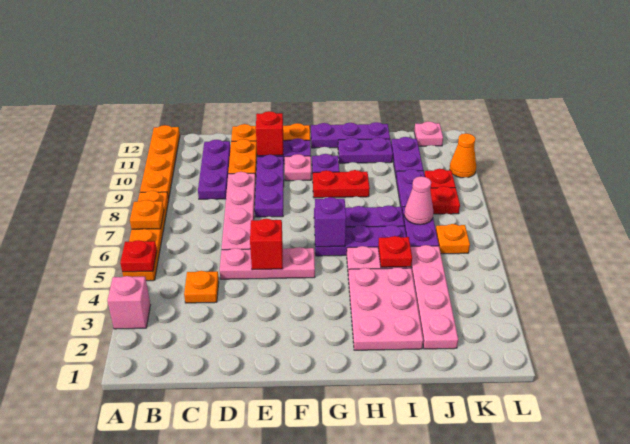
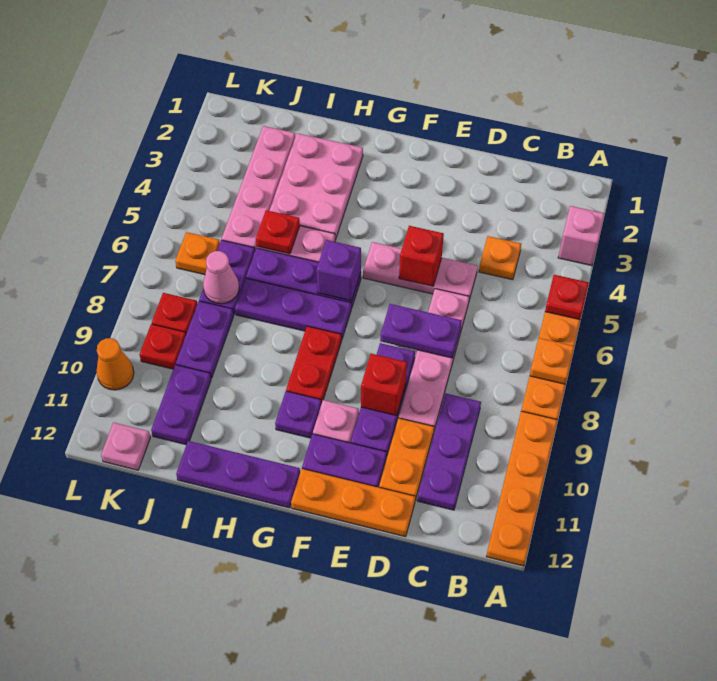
red brick E11 level 2 -> red brick E9 level 2
red plate G9:H9 level 1 -> red plate G8:G9 level 1
purple plate H11:I11 level 1 -> purple plate D7:E7 level 2

